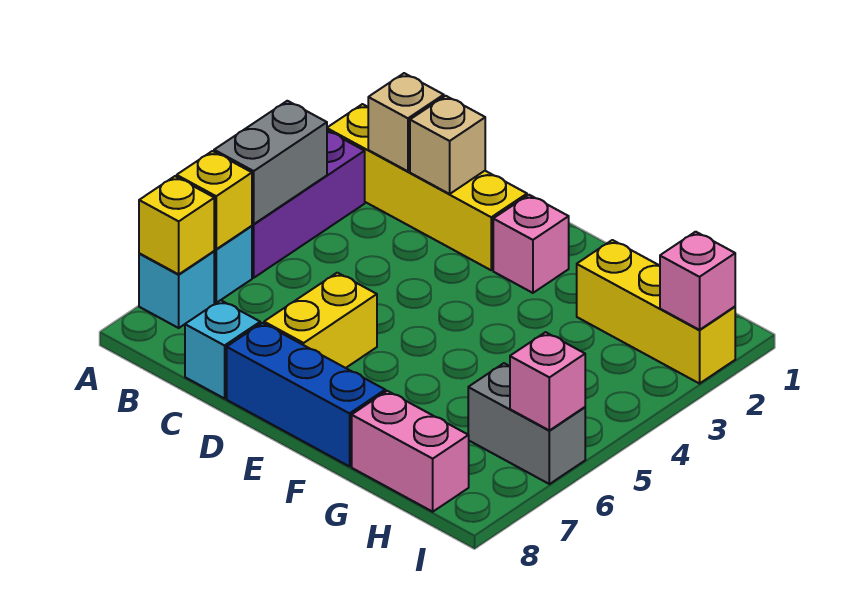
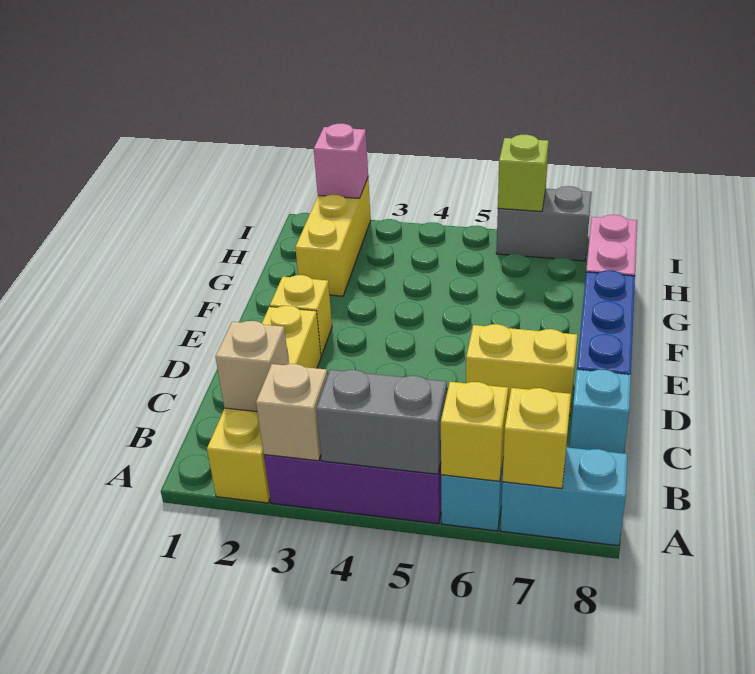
cyan brick A7 level 1 -> cyan brick A7:A8 level 1
tan brick C2 level 2 -> tan brick A3 level 2
pink brick E2 level 1 -> yellow brick E2 level 1
grey brick H6:I6 level 1 -> grey brick I6:I7 level 1
pink brick I6 level 2 -> lime brick I6 level 2

